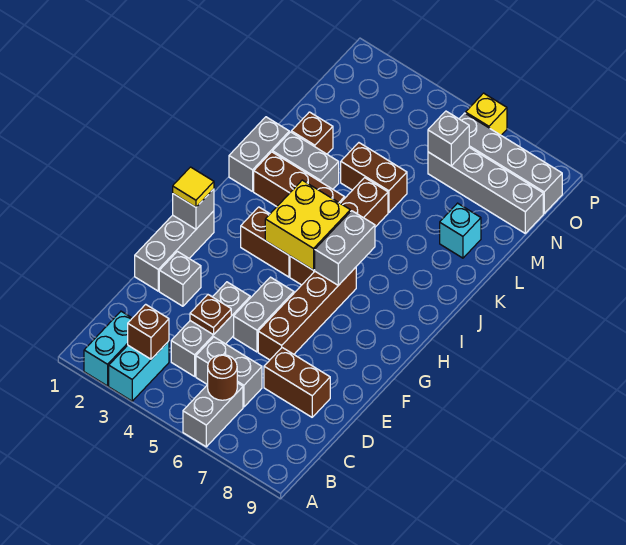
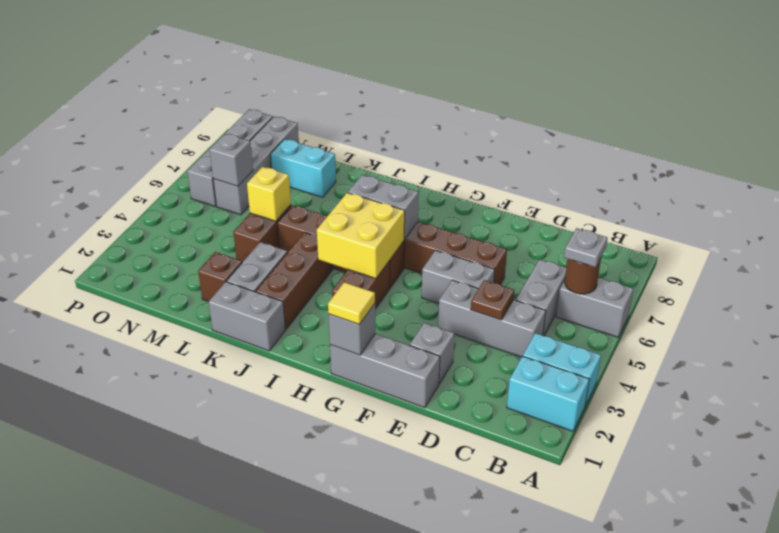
brown brick B3 level 2 -> none
none -> grey plate B6 level 3
brown brick D7:D8 level 1 -> none
cyan brick L8 level 1 -> cyan brick L8:M8 level 1
yellow brick P6 level 1 -> yellow brick L5 level 2

